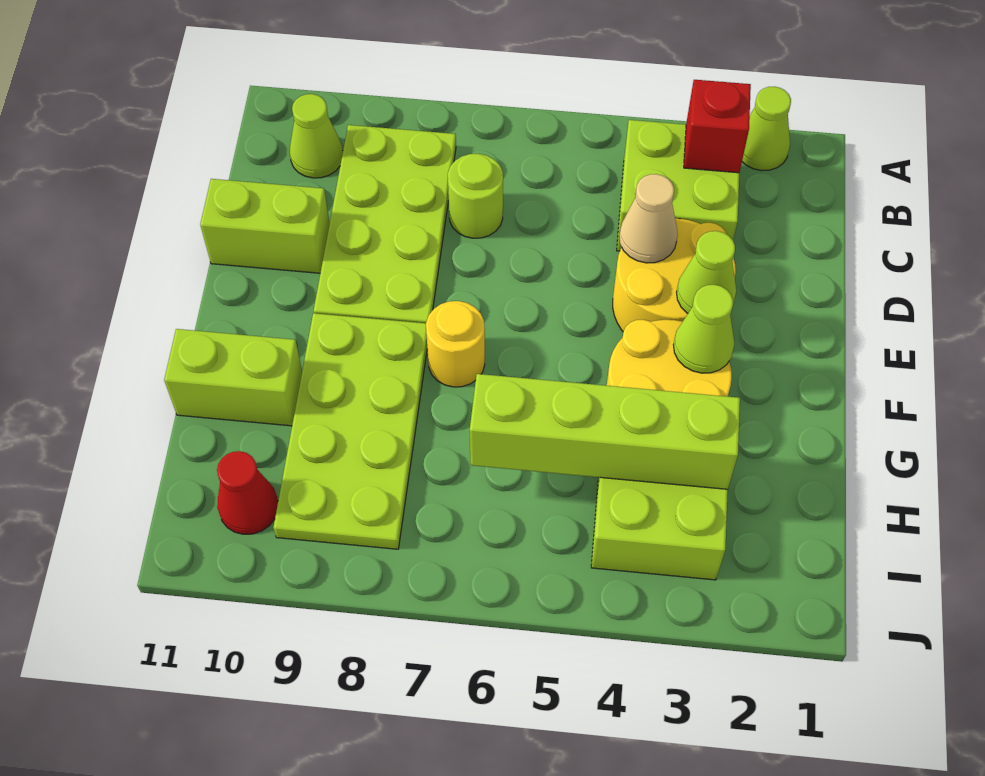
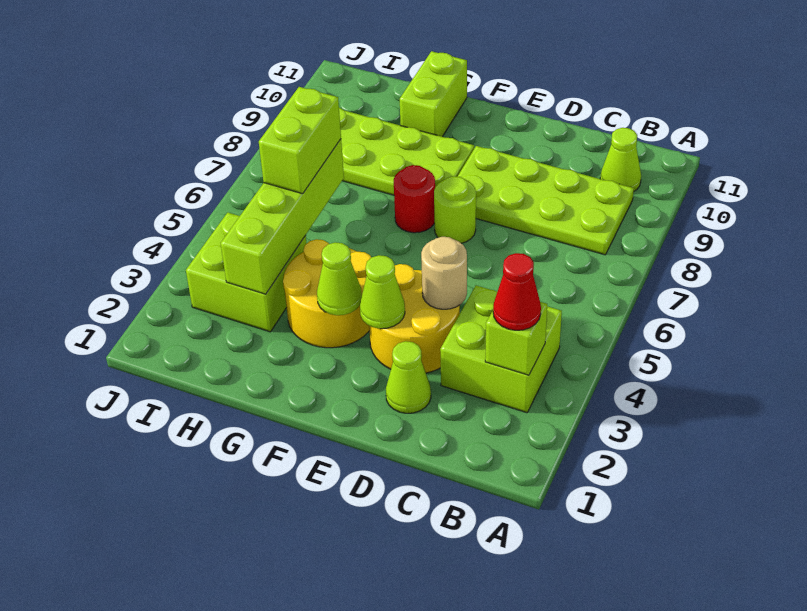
lime cone A2 level 1 -> lime cone D2 level 1
red brick B3 level 2 -> lime brick B3 level 2
lime round brick C7 level 1 -> lime round brick E7 level 1
tan cone D4 level 2 -> tan round brick D4 level 2
lime brick D10:D11 level 1 -> lime brick H5:H6 level 3
yellow round brick F7 level 1 -> red round brick F7 level 1
red cone I10 level 1 -> red cone B3 level 3

